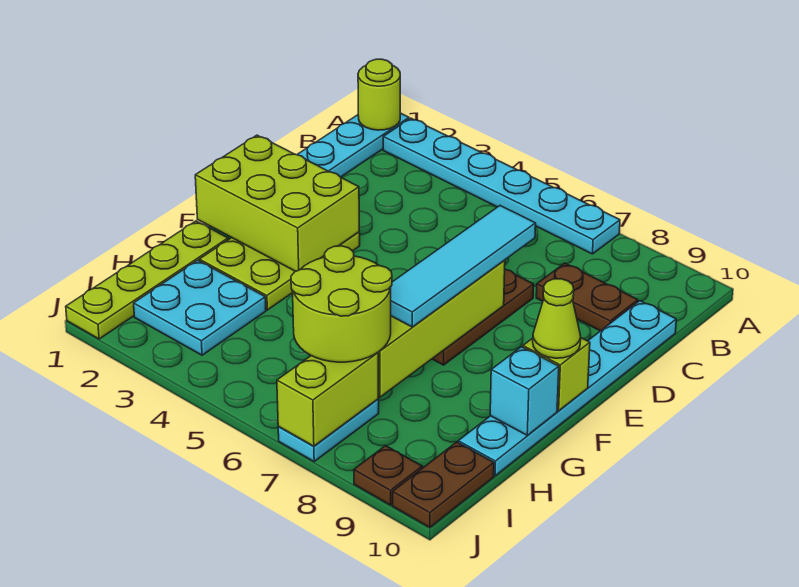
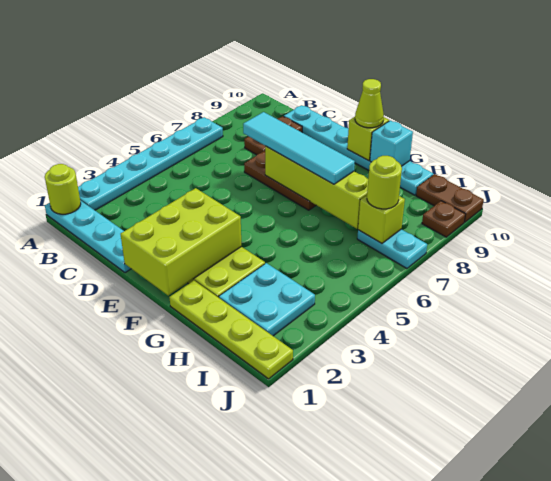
lime round brick H6:I7 level 3 -> lime round brick I7 level 3
lime brick I7:J7 level 2 -> lime brick I7 level 2

